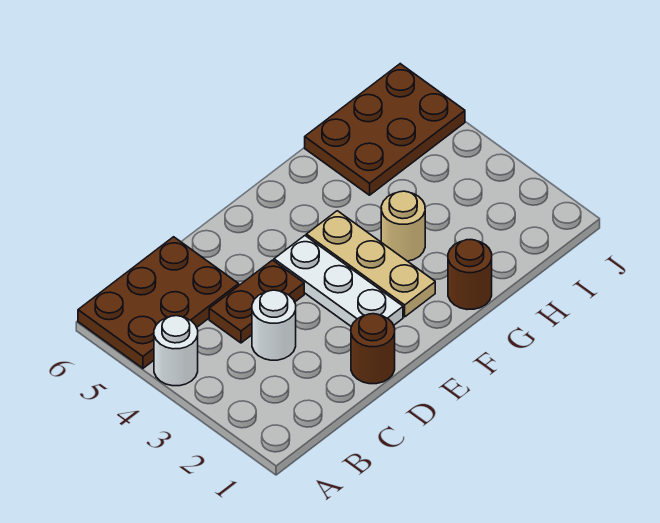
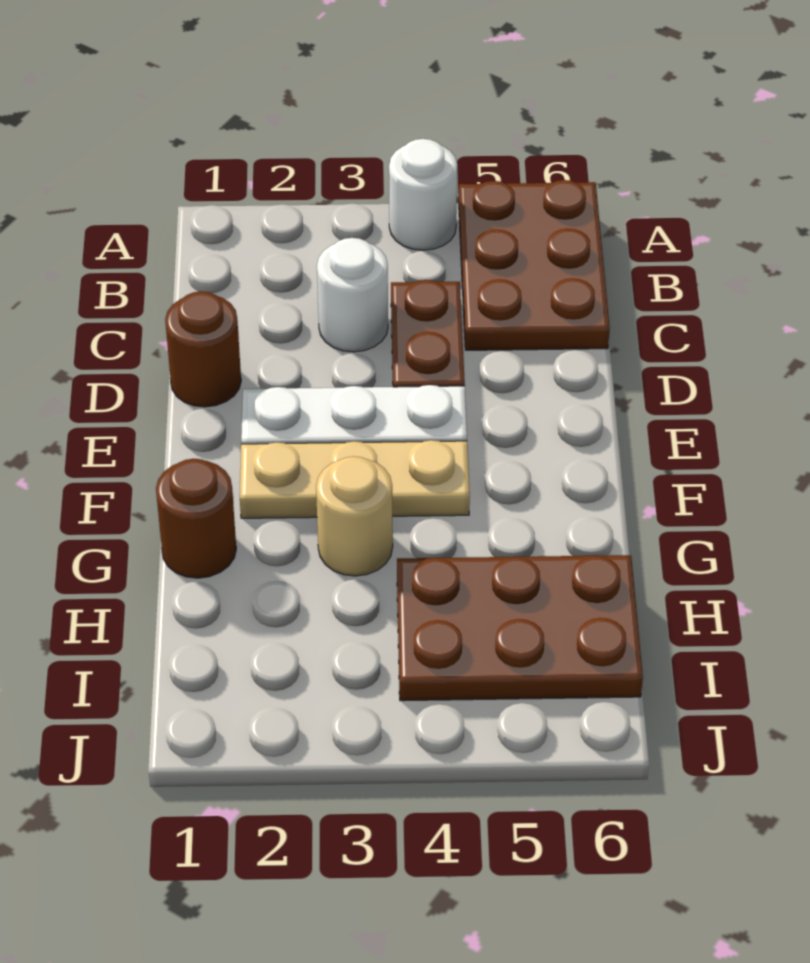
brown plate H5:J6 level 1 -> brown plate H4:I6 level 1

